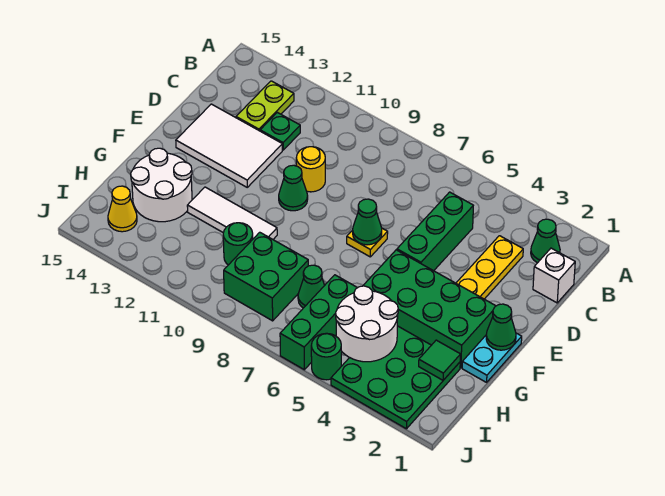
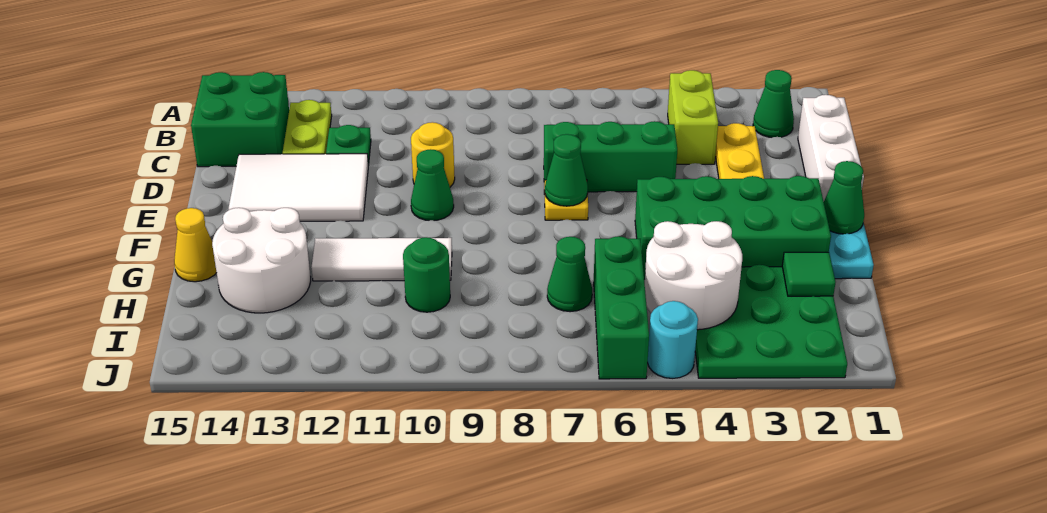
none -> lime brick B4:C4 level 1
white brick C1 level 1 -> white brick C1:E1 level 1
green brick C5:E5 level 1 -> green brick D5:D7 level 1
green brick H8:I9 level 1 -> green brick B14:C15 level 1
yellow cone I14 level 1 -> yellow cone G15 level 1
green round brick J5 level 1 -> cyan round brick J5 level 1

